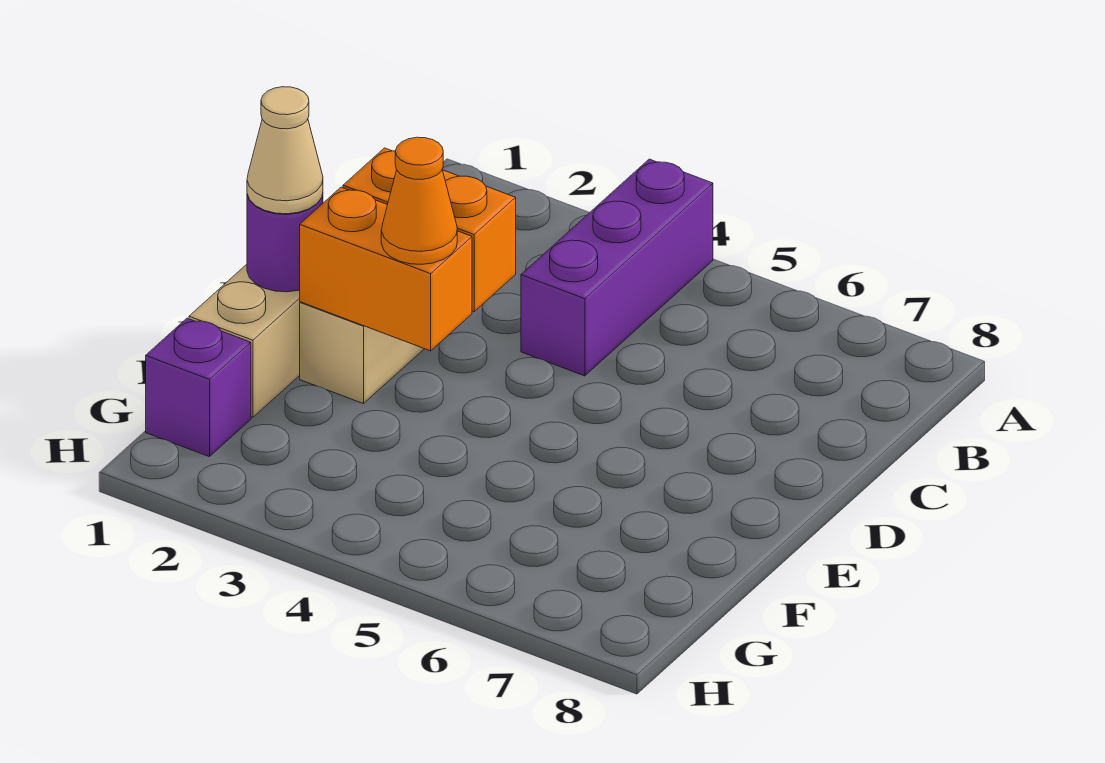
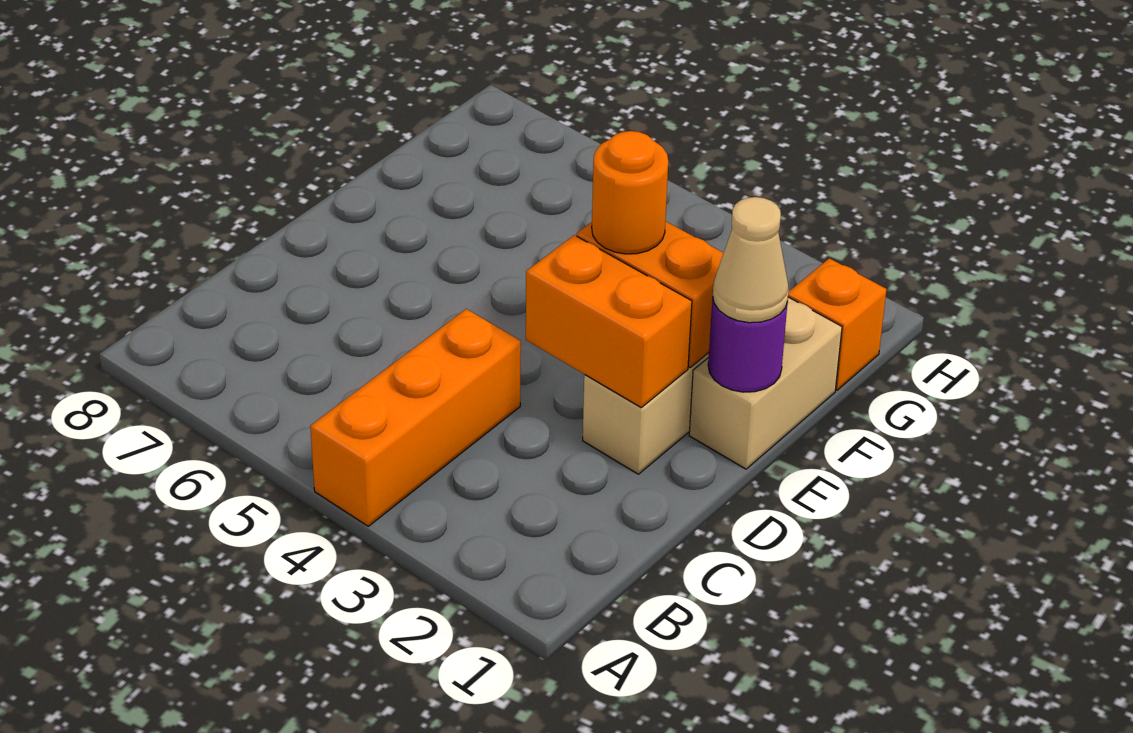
purple brick A4:C4 level 1 -> orange brick A4:C4 level 1
orange cone E3 level 3 -> orange round brick E3 level 3
purple brick G1 level 1 -> orange brick G1 level 1

